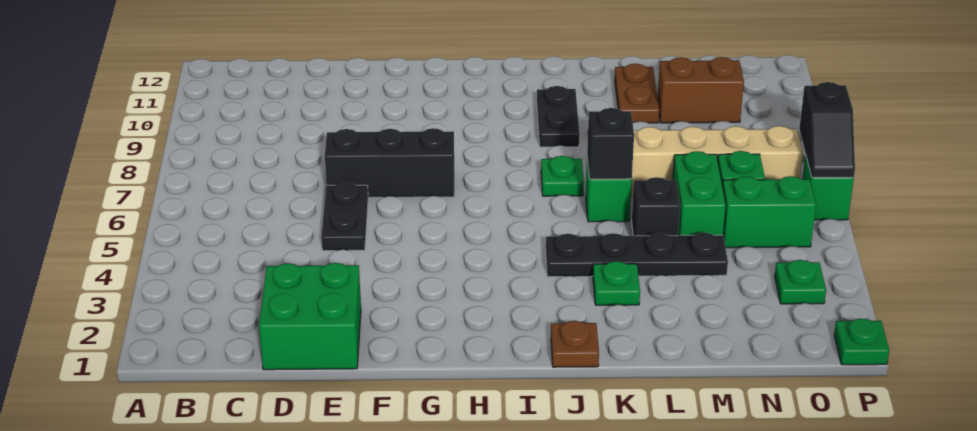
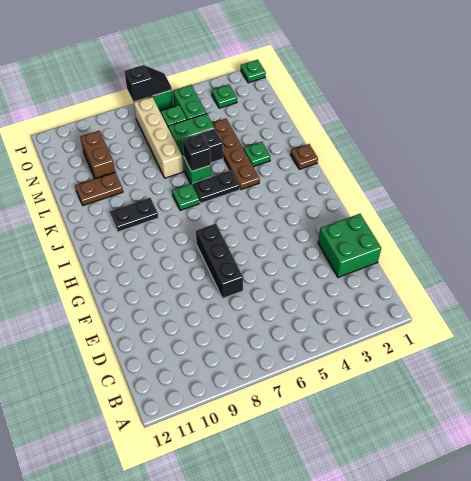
black plate E5:E6 level 1 -> black plate J5:J6 level 1
black plate J4:M4 level 1 -> brown plate J4:M4 level 1

